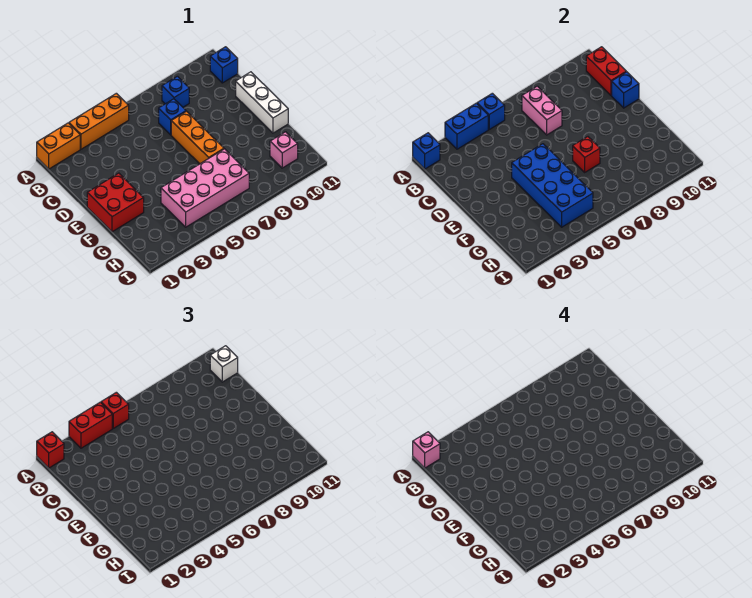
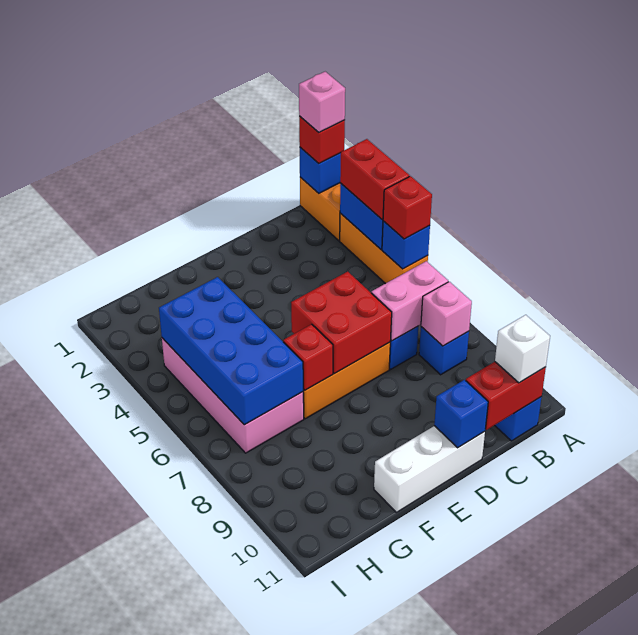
red brick E1:F2 level 1 -> red brick D6:E7 level 2
blue brick E4:H5 level 2 -> blue brick G4:H7 level 2
pink brick H10 level 1 -> pink brick B8 level 2

